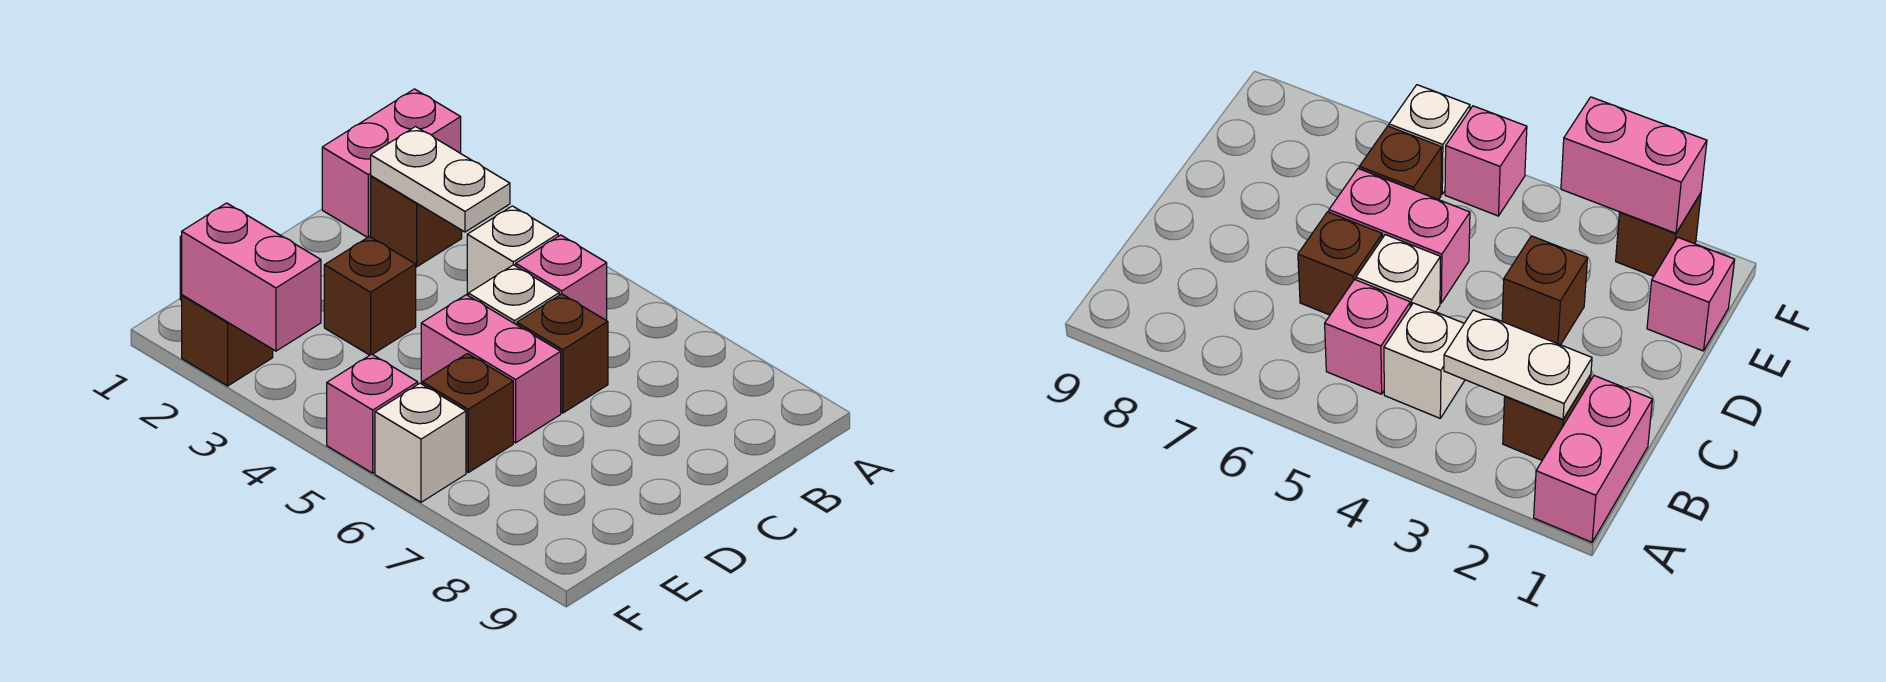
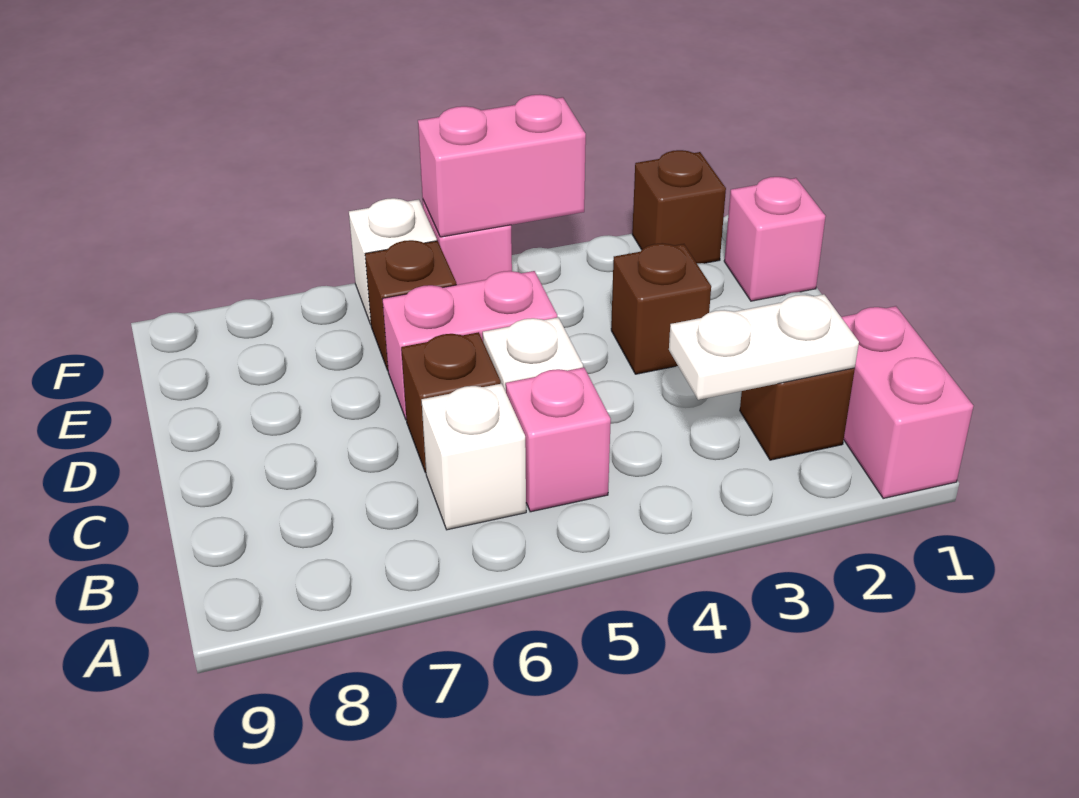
white brick B4 level 1 -> white brick B6 level 1
pink brick F2:F3 level 2 -> pink brick F4:F5 level 2

